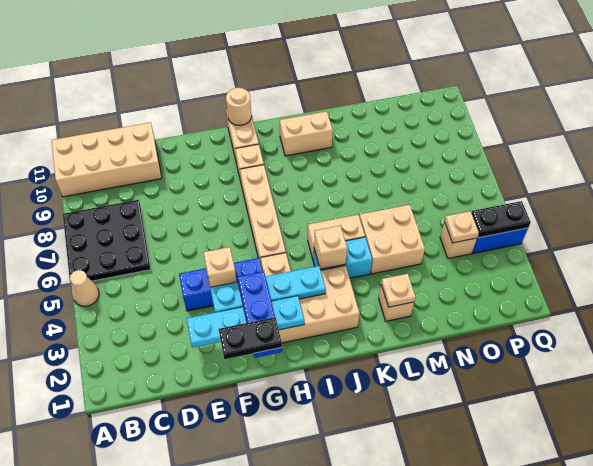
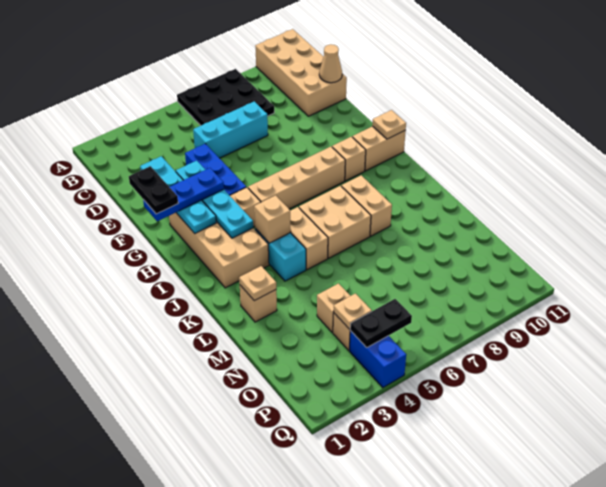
tan cone A5 level 1 -> tan cone D11 level 2
none -> cyan brick D5:D7 level 1
tan brick F4 level 2 -> tan brick N4 level 1
tan round brick H11 level 2 -> tan plate H11 level 2
tan brick J10:K10 level 1 -> tan brick J8:K8 level 1
tan brick L4:M5 level 1 -> tan brick J6:K7 level 1
black plate P4:Q4 level 2 -> black plate P4:P5 level 2

